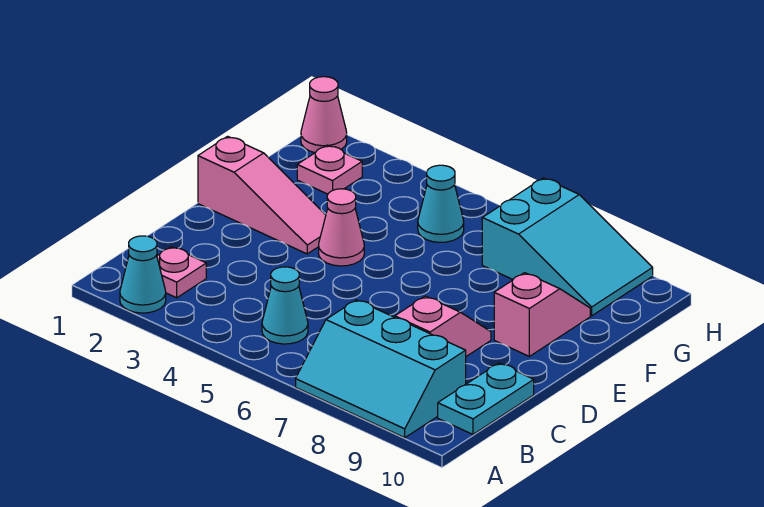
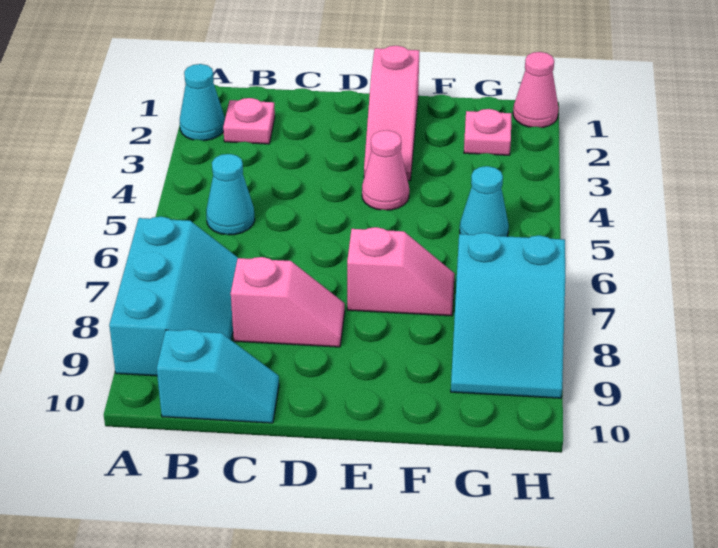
cyan slope A7:B9 level 1 top B -> cyan slope A7:B9 level 1 top A
cyan plate B10:C10 level 1 -> cyan slope B10:C10 level 1 top B
pink slope E9:F9 level 1 top E -> pink slope E7:F7 level 1 top E

